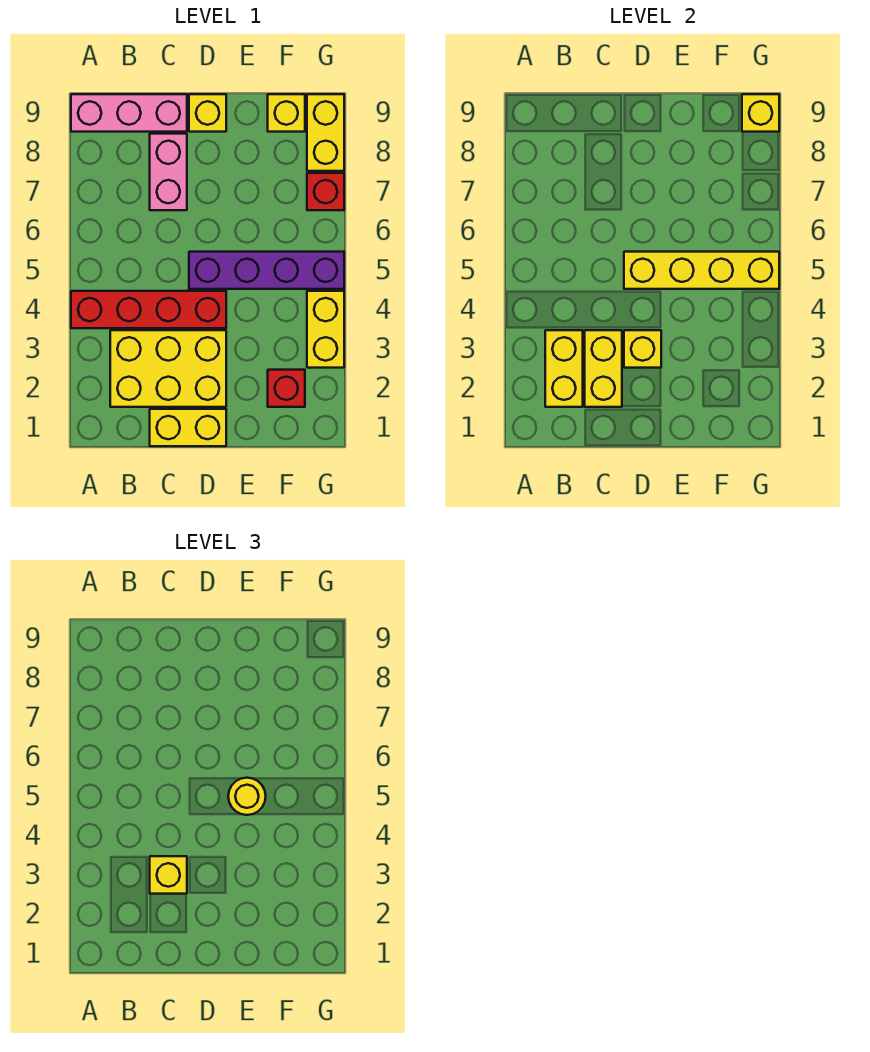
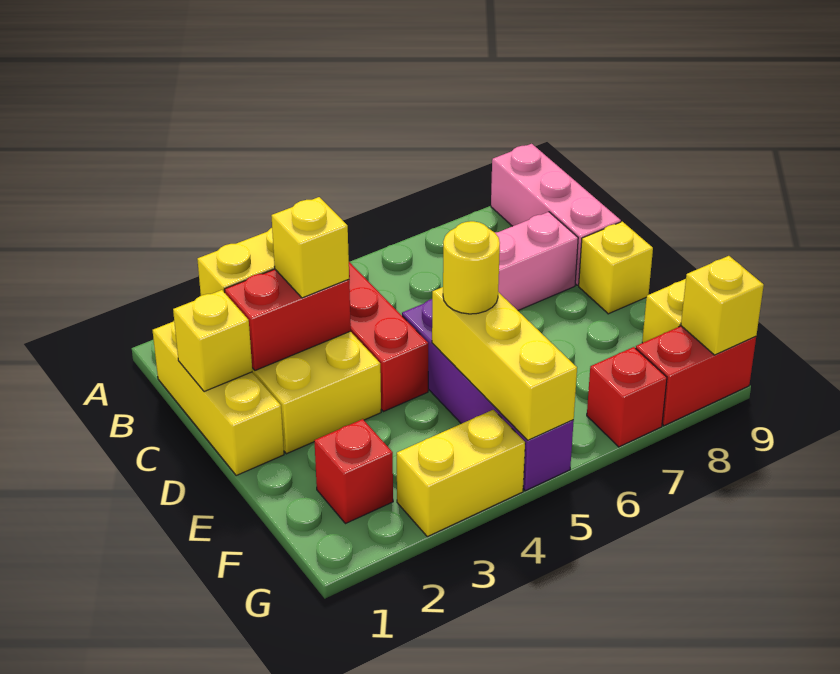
yellow brick C1:D1 level 1 -> yellow brick B1:D1 level 1
yellow brick C2:C3 level 2 -> red brick C2:C3 level 2
yellow brick D3 level 2 -> yellow brick C1 level 2
yellow brick D5:G5 level 2 -> yellow brick E5:G5 level 2
yellow brick G8:G9 level 1 -> red brick G8:G9 level 1

